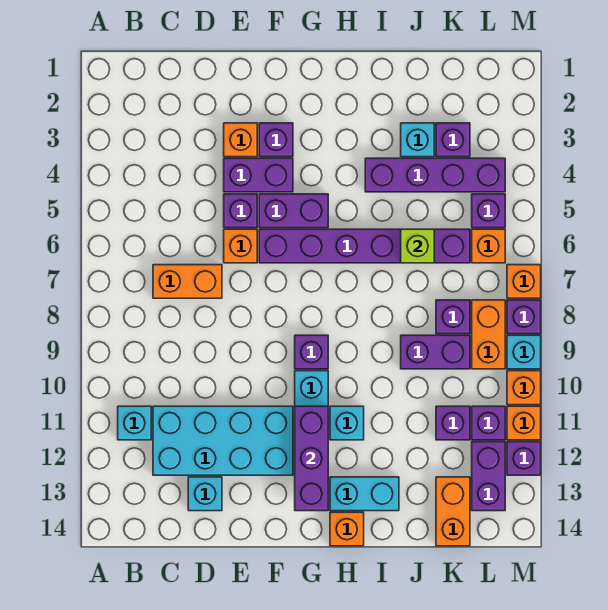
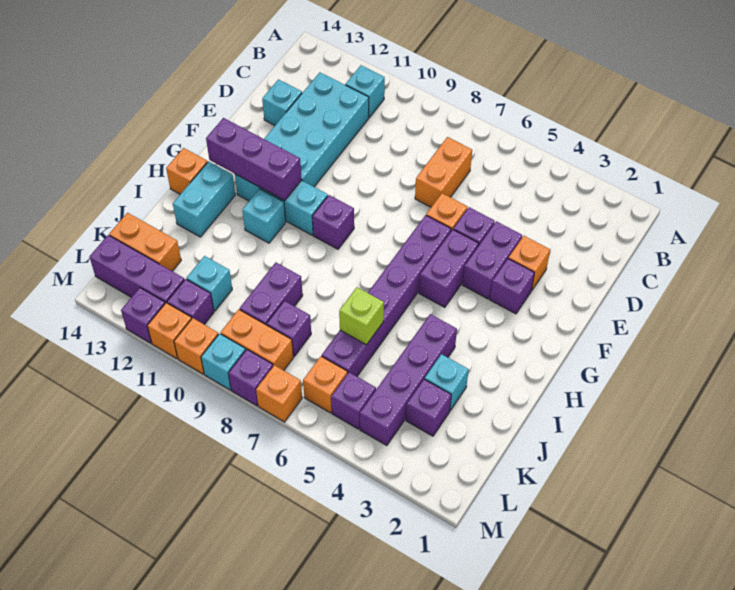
purple brick K11 level 1 -> cyan brick K11 level 1
purple brick L12:L13 level 1 -> purple brick L12:L14 level 1

